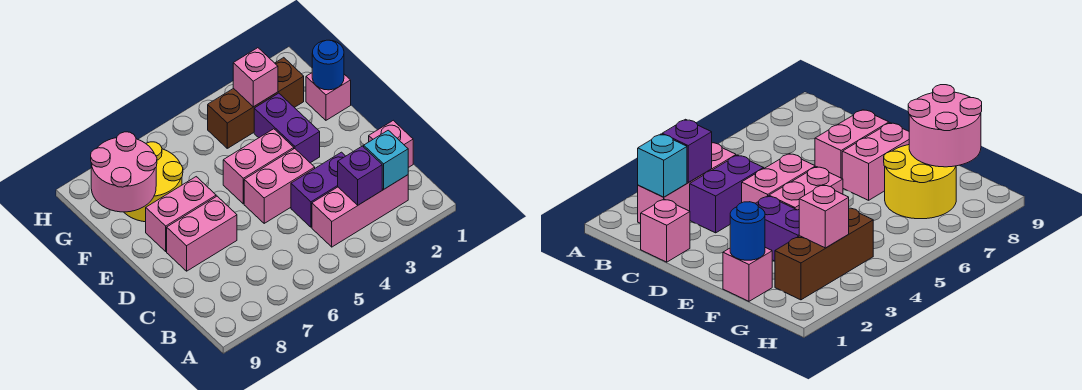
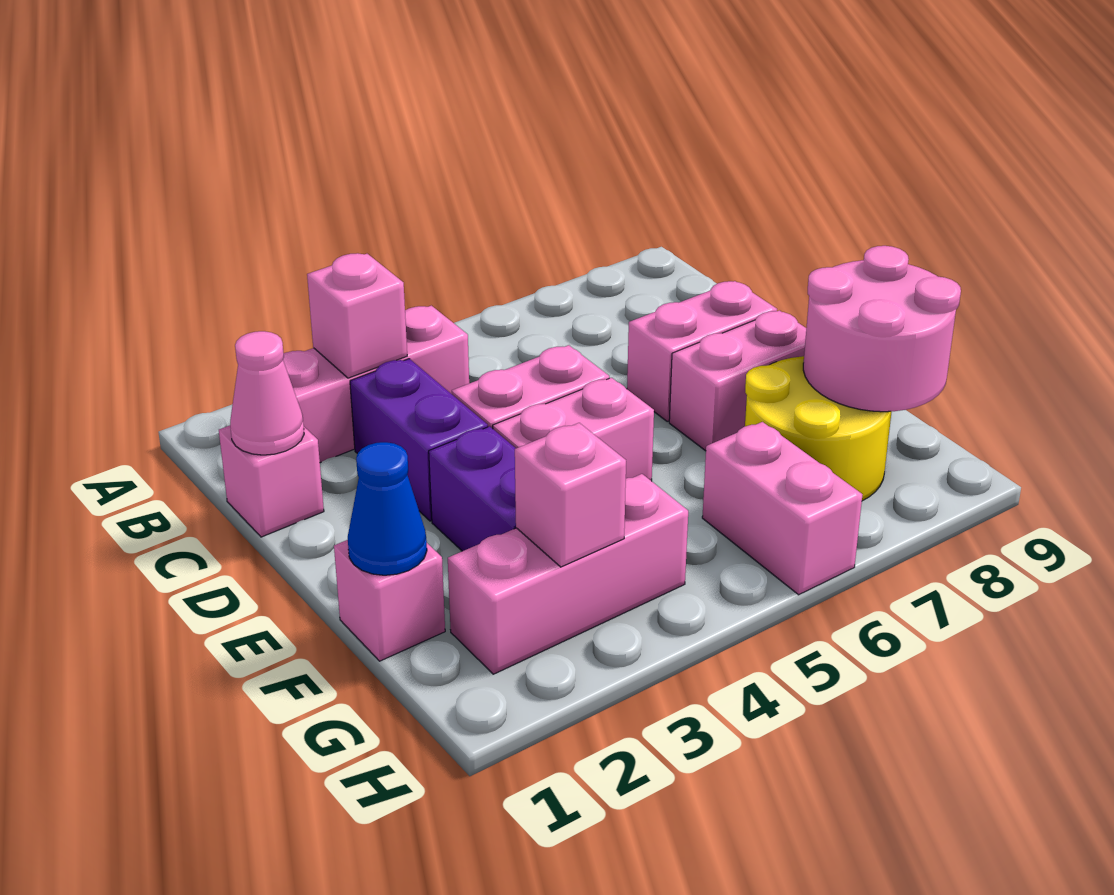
cyan brick B2 level 2 -> none
purple brick B3 level 2 -> pink brick B3 level 2
none -> pink cone C1 level 2
purple brick C3:C4 level 1 -> purple brick C3:D3 level 1
blue round brick F1 level 2 -> blue cone F1 level 2
brown brick G2:G4 level 1 -> pink brick G2:G4 level 1
none -> pink brick G6:H6 level 1

